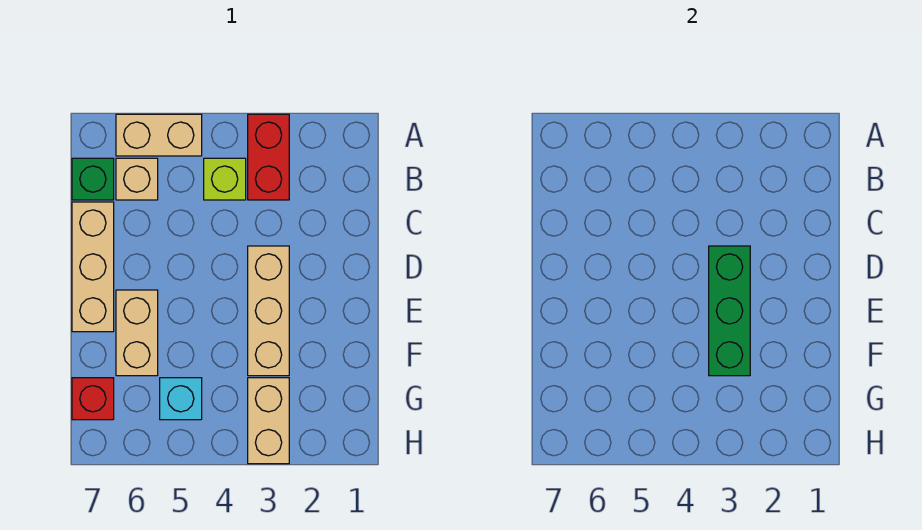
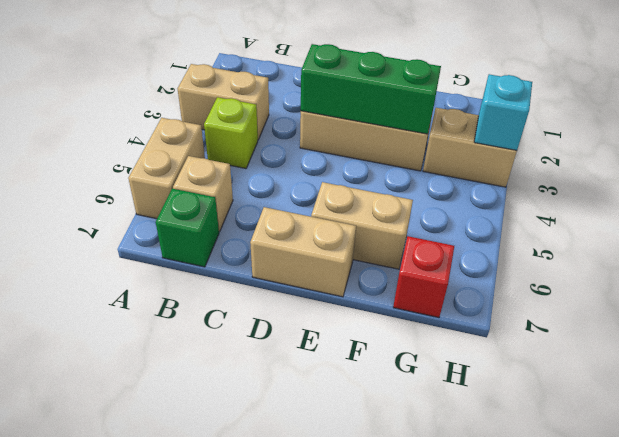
red brick A3:B3 level 1 -> tan brick A3:B3 level 1
tan brick C7:E7 level 1 -> tan brick D7:E7 level 1
cyan brick G5 level 1 -> cyan brick H3 level 2

